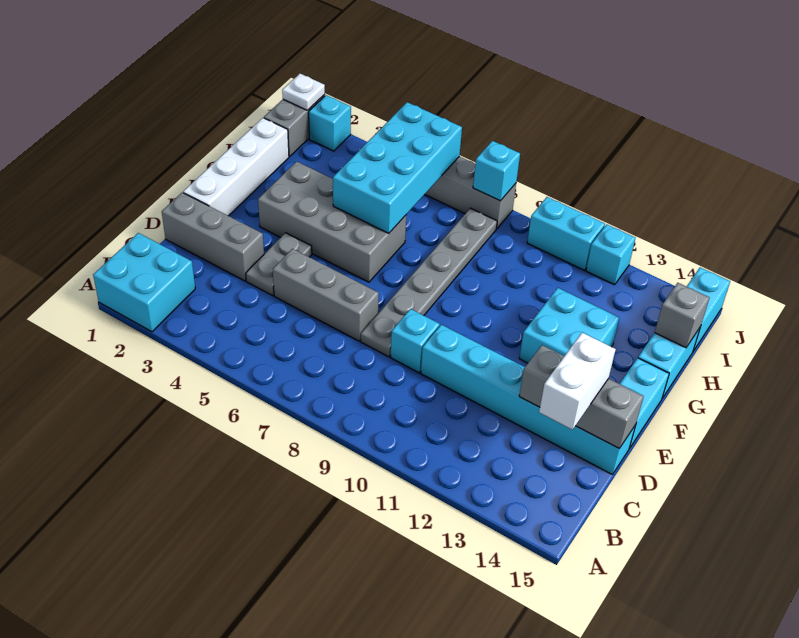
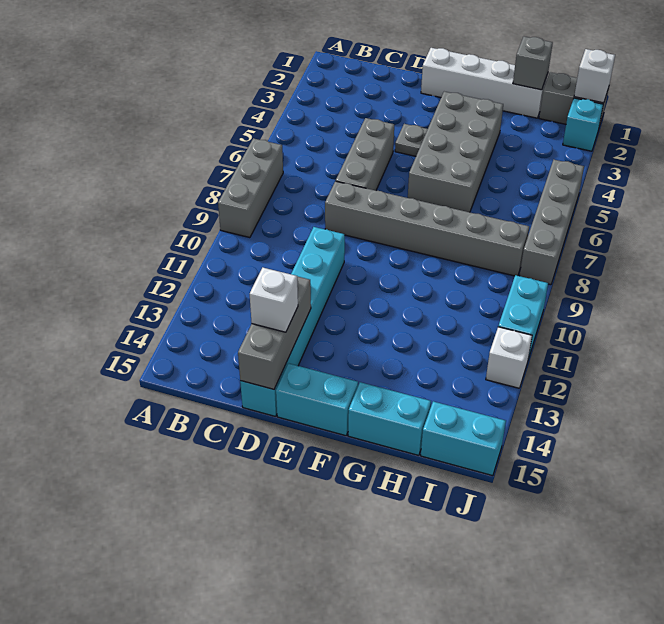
cyan brick A1:B2 level 1 -> none
white brick C14:D14 level 3 -> white brick D14 level 3
grey brick D1:D3 level 1 -> grey brick A7:A9 level 1
grey plate D4:E4 level 1 -> grey plate E4 level 1
grey plate D8:I8 level 1 -> grey brick D8:I8 level 1
cyan brick D9 level 1 -> none
cyan brick F12:G13 level 1 -> none
cyan brick G5:J6 level 2 -> none
grey brick H15 level 2 -> grey brick H1 level 2
white plate J1 level 2 -> white brick J1 level 2
cyan brick J8 level 2 -> none
cyan brick J12 level 1 -> white brick J12 level 1

